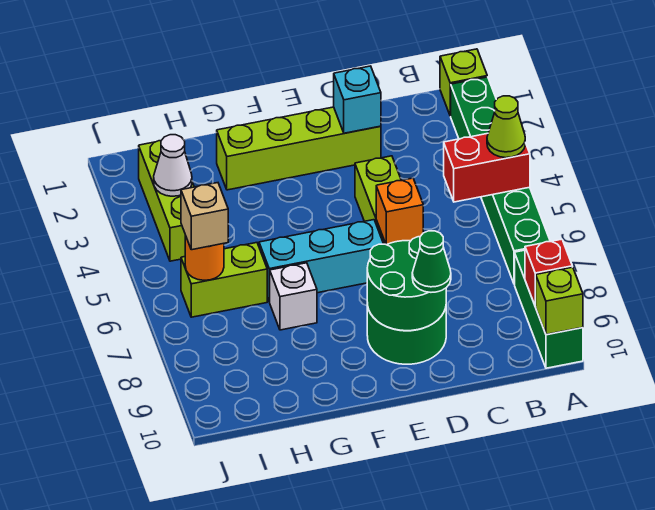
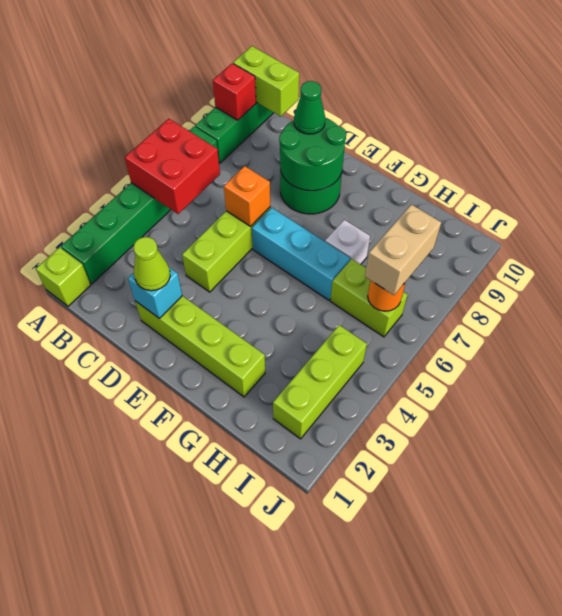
red brick A5:B5 level 2 -> red brick A5:B6 level 2
lime cone A5 level 3 -> lime cone D2 level 3
lime brick A10 level 2 -> lime brick A10:B10 level 2
white cone I3 level 2 -> none
tan brick I6 level 3 -> tan brick I6:I7 level 3

